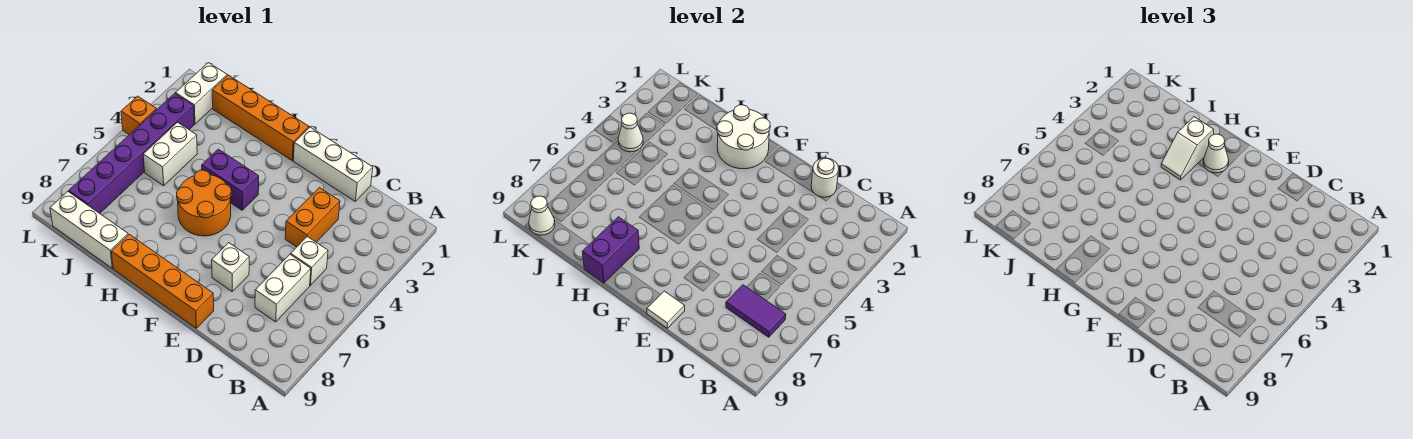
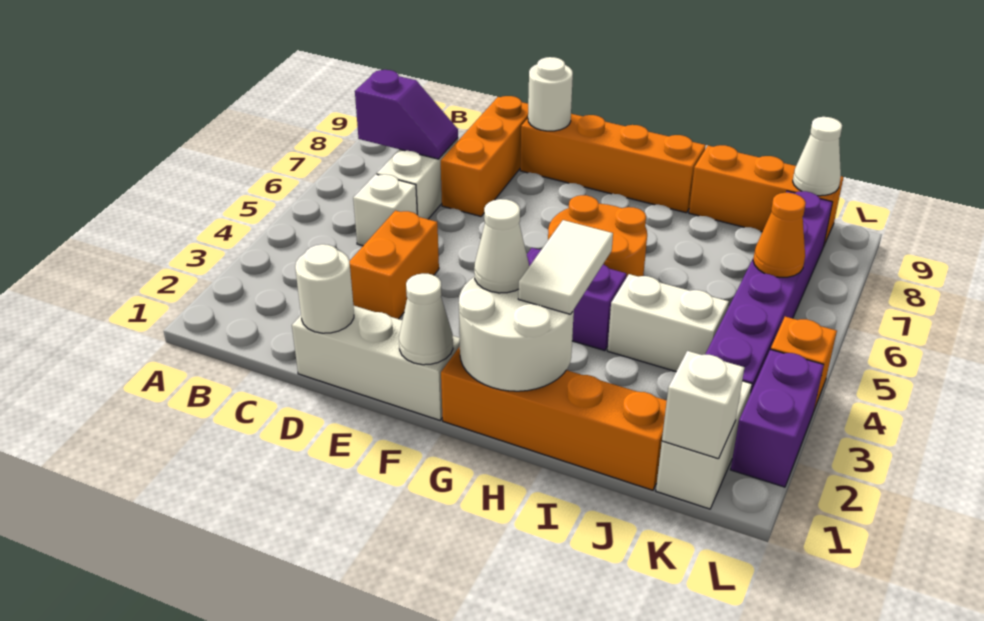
purple tile B7:C7 level 2 -> purple slope B7:C7 level 2 top B
none -> orange brick D7:D9 level 1
white brick E7 level 1 -> white brick K1 level 2
white tile E9 level 2 -> white round brick E9 level 2
white slope H2:H3 level 3 top 2 -> white tile H2:H3 level 3
purple brick H8:H9 level 2 -> purple brick L2:L3 level 1
white brick I9:K9 level 1 -> orange brick I9:K9 level 1
white brick J4:J5 level 1 -> white brick I4:J4 level 1
white cone K4 level 2 -> white cone F1 level 2
none -> orange cone K6 level 2

